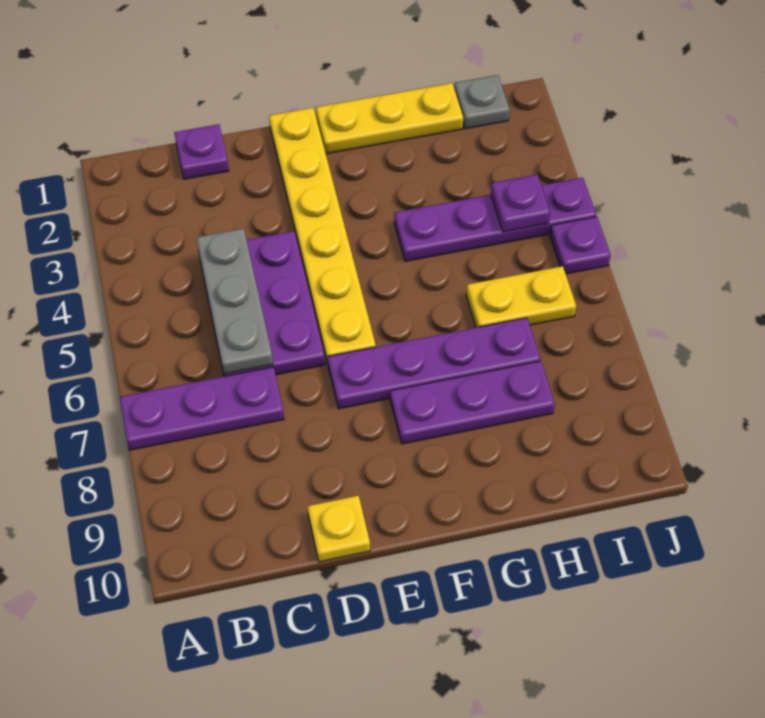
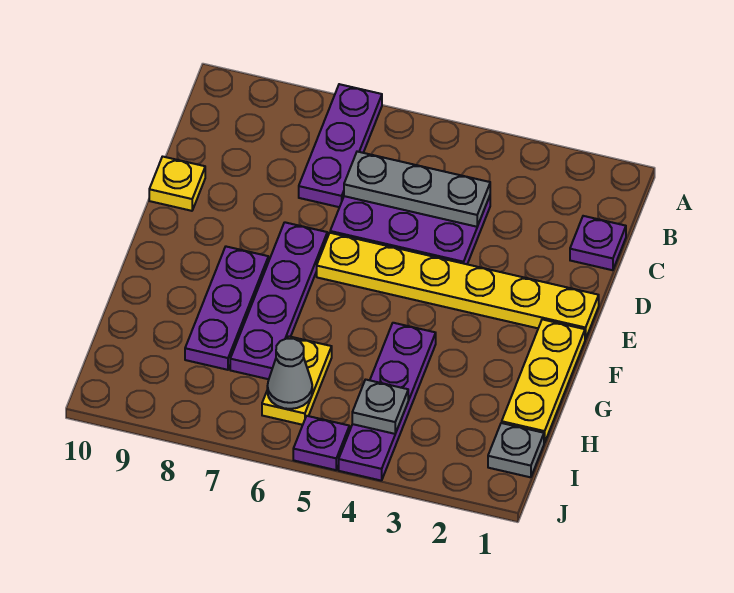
purple plate I4 level 2 -> grey plate I4 level 2
none -> grey cone I6 level 2

